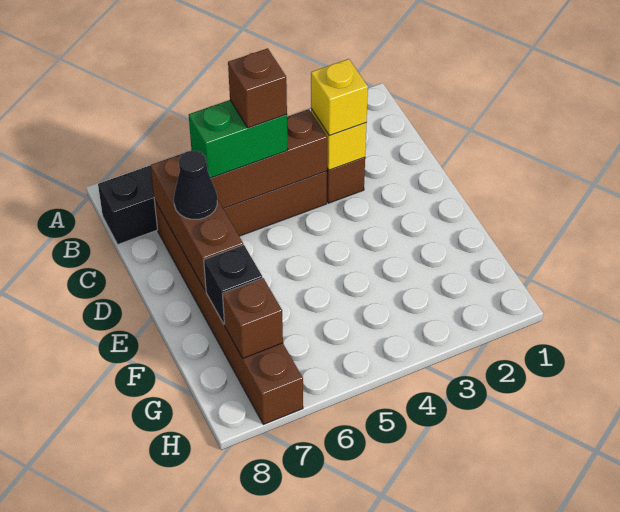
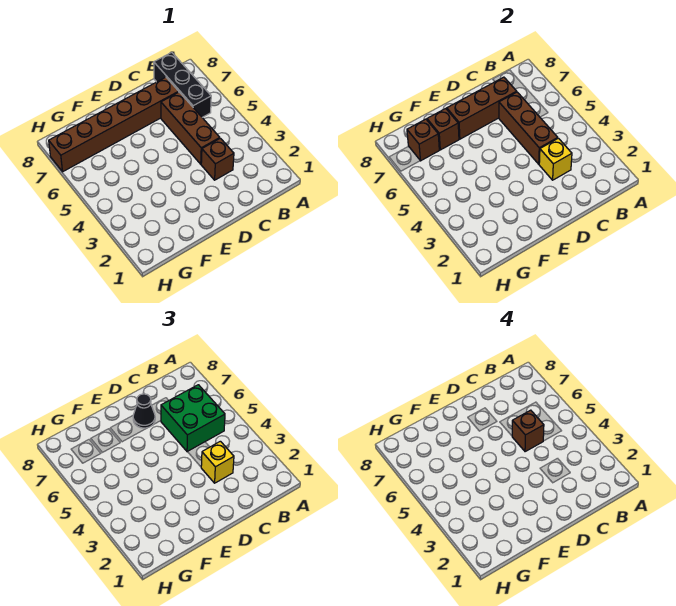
green brick C5:C6 level 3 -> green brick B5:C6 level 3
black brick F7 level 2 -> brown brick F7 level 2

